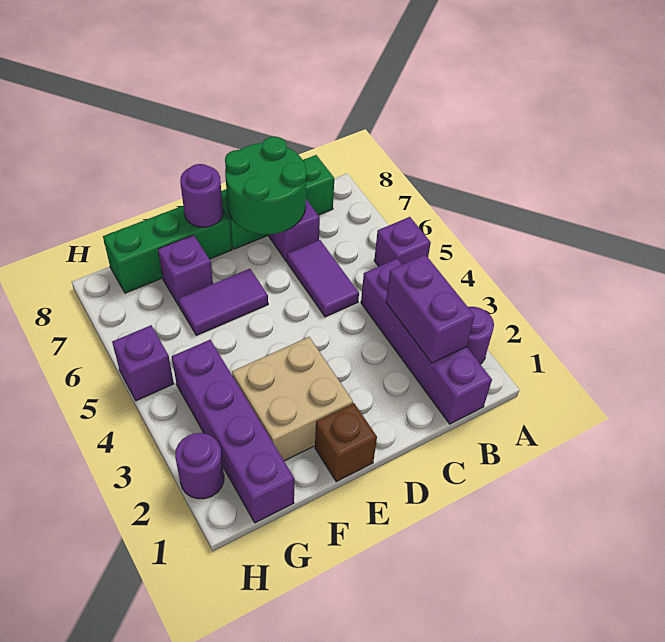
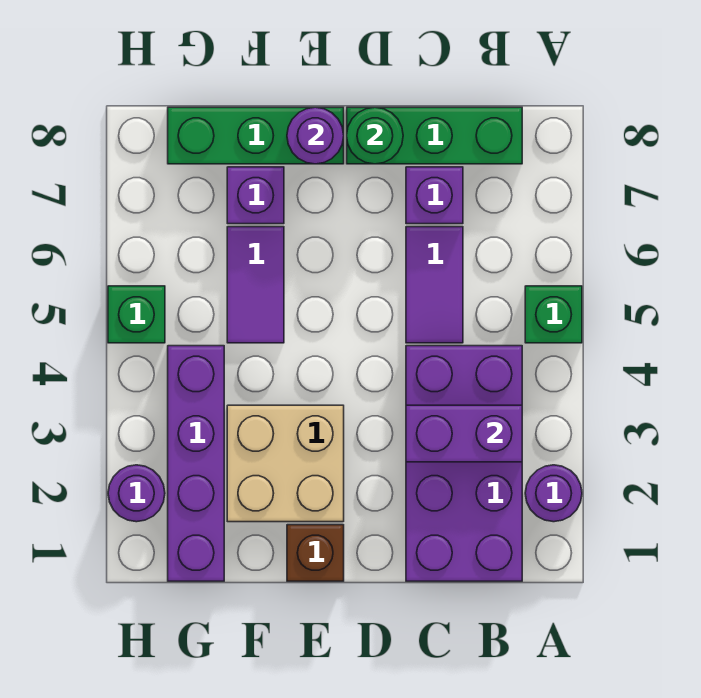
purple brick A5 level 1 -> green brick A5 level 1
purple brick B1:B4 level 1 -> purple brick B1:C4 level 1
purple brick B2:B3 level 2 -> purple brick B3:C3 level 2
green round brick C7:D8 level 2 -> green round brick D8 level 2
purple tile E6:F6 level 1 -> purple tile F5:F6 level 1
purple brick H5 level 1 -> green brick H5 level 1

